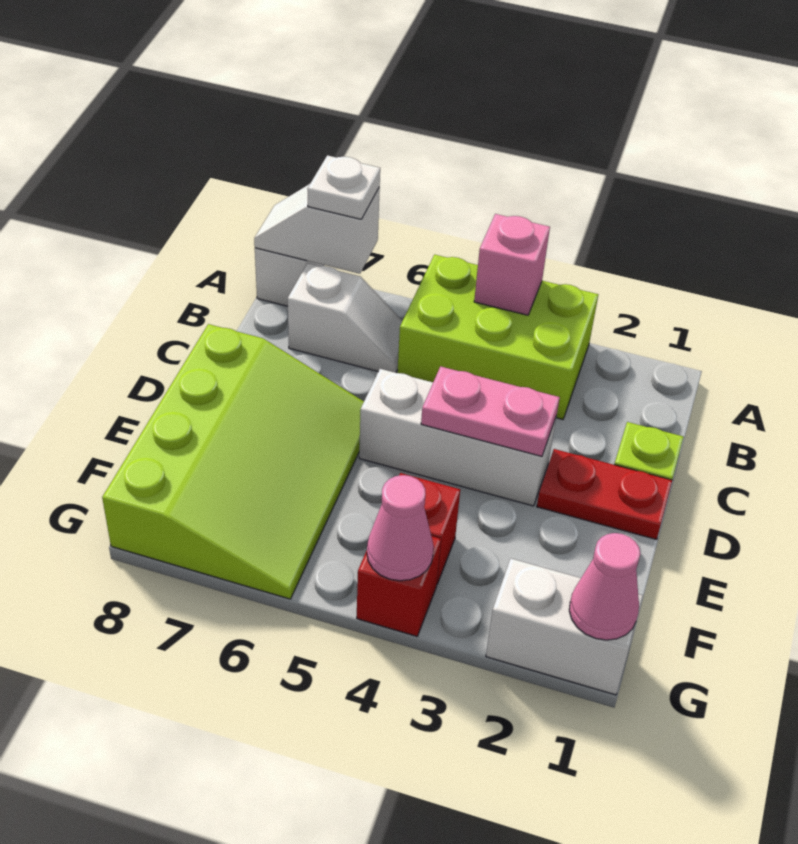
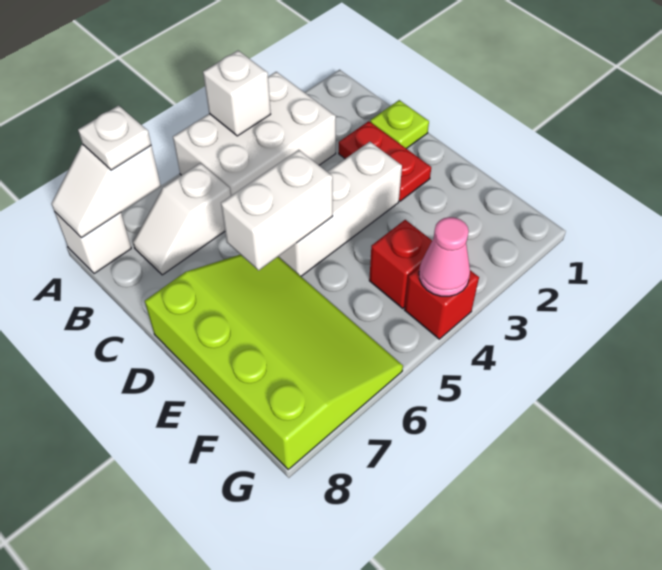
lime brick A3:B5 level 1 -> white brick A3:B5 level 1
pink brick A4 level 2 -> white brick A4 level 2
white slope B6:B7 level 1 top 7 -> white slope B6:B7 level 1 top 6
red plate D1:D2 level 1 -> red plate C2:D2 level 1
pink plate D3:D4 level 2 -> none
white brick G1:G2 level 1 -> white brick D5:D6 level 2
pink cone G1 level 2 -> none

